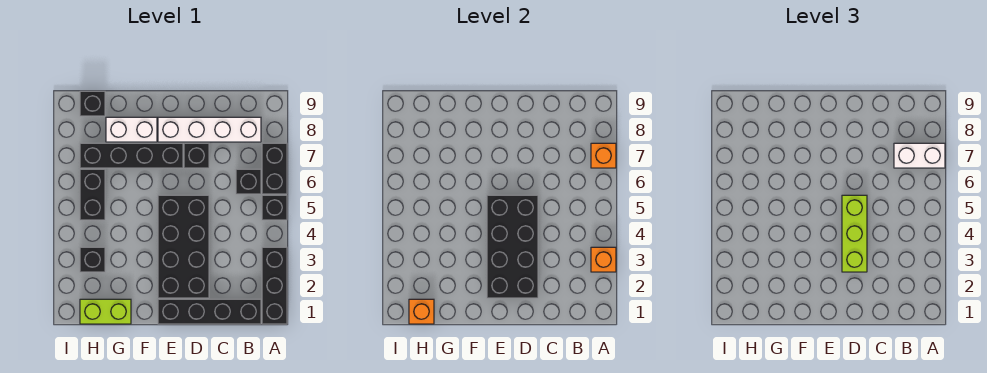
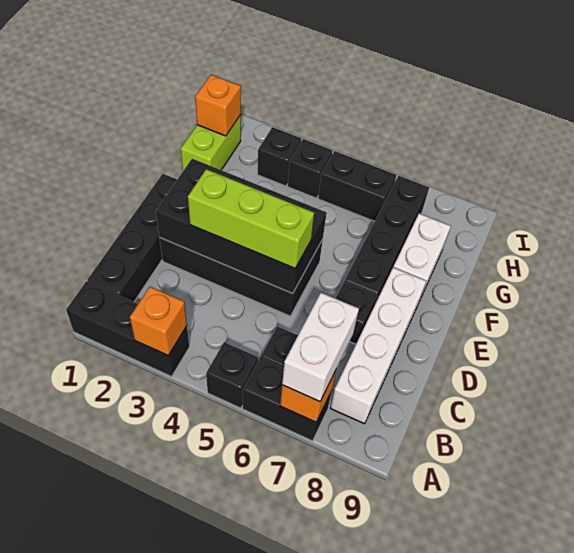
black brick H9 level 1 -> black brick H4 level 1

